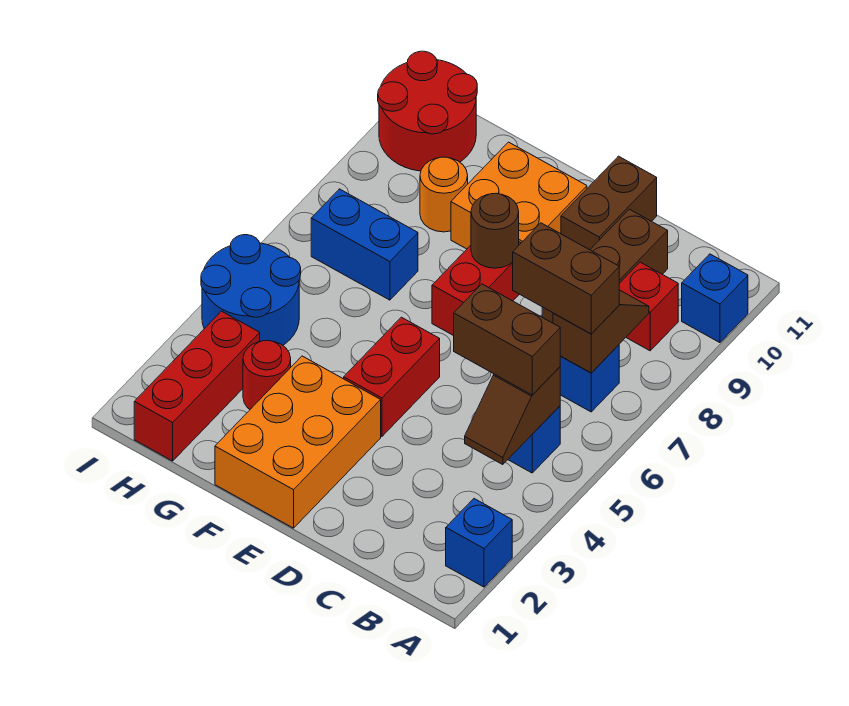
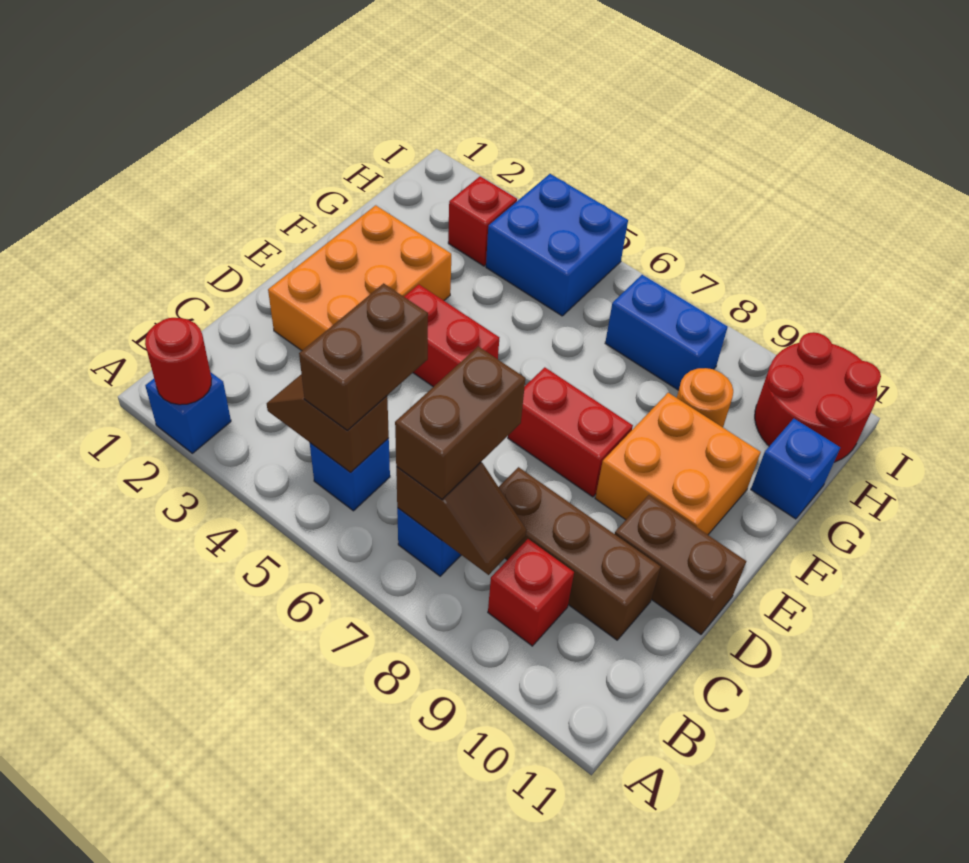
blue brick A10 level 1 -> blue brick G11 level 1
orange brick E1:F3 level 1 -> orange brick D2:F3 level 1
brown round brick E8 level 2 -> none
red round brick G3 level 1 -> red round brick A2 level 2
blue brick G7:H7 level 1 -> blue brick H7:H8 level 1
red brick H1:H3 level 1 -> red brick H3 level 1
blue round brick H4:I5 level 1 -> blue brick H4:I5 level 1

